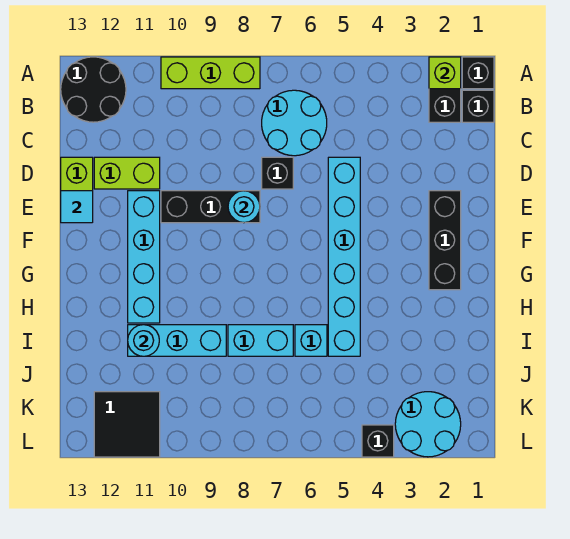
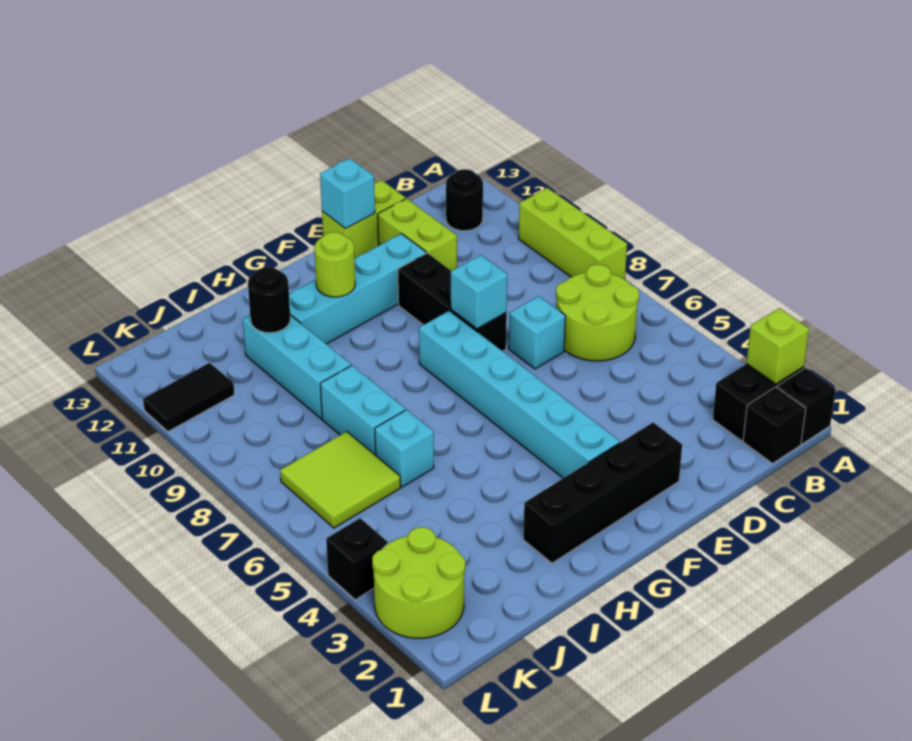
black round brick A12:B13 level 1 -> black round brick B12 level 1
cyan round brick B6:C7 level 1 -> lime round brick B6:C7 level 1
cyan brick D5:I5 level 1 -> cyan brick F3:F8 level 1
black brick D7 level 1 -> cyan brick D7 level 1
black brick E2:G2 level 1 -> black brick E2:H2 level 1
cyan round brick E8 level 2 -> cyan brick E8 level 2
cyan tile E13 level 2 -> cyan brick E13 level 2
none -> lime round brick G11 level 2
cyan round brick I11 level 2 -> black round brick I11 level 2
none -> lime tile J6:K7 level 1
cyan round brick K2:L3 level 1 -> lime round brick K2:L3 level 1
black tile K11:L12 level 1 -> black tile K11:L11 level 1

